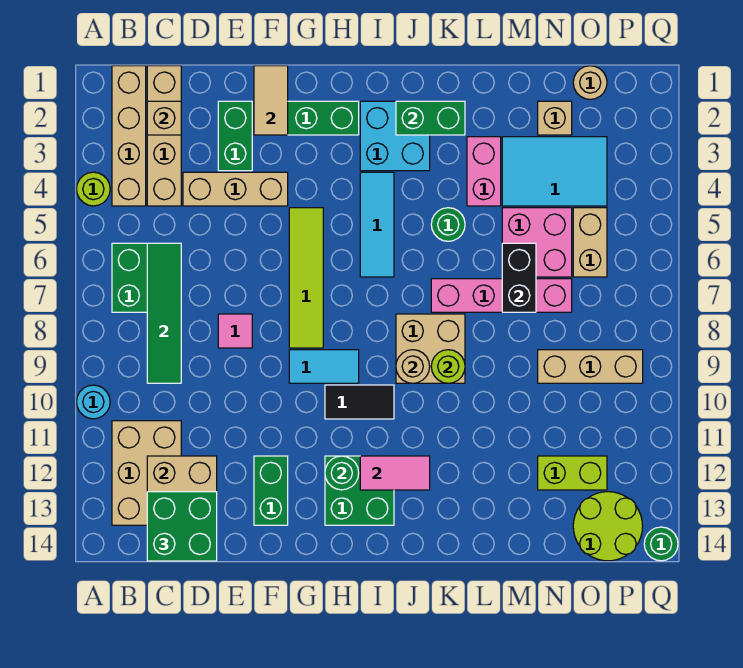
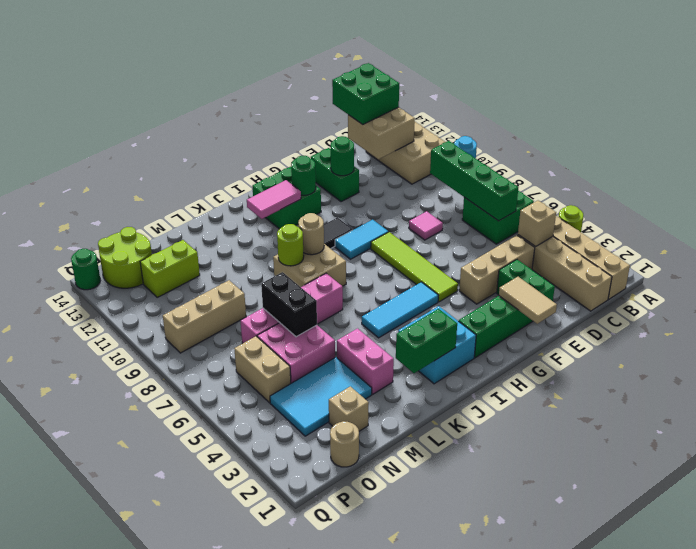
tan brick C2 level 2 -> tan brick C4 level 2
green tile C6:C9 level 2 -> green brick C6:C9 level 2
cyan tile I4:I6 level 1 -> cyan tile H5:J5 level 1
green round brick K5 level 1 -> green round brick F12 level 2

